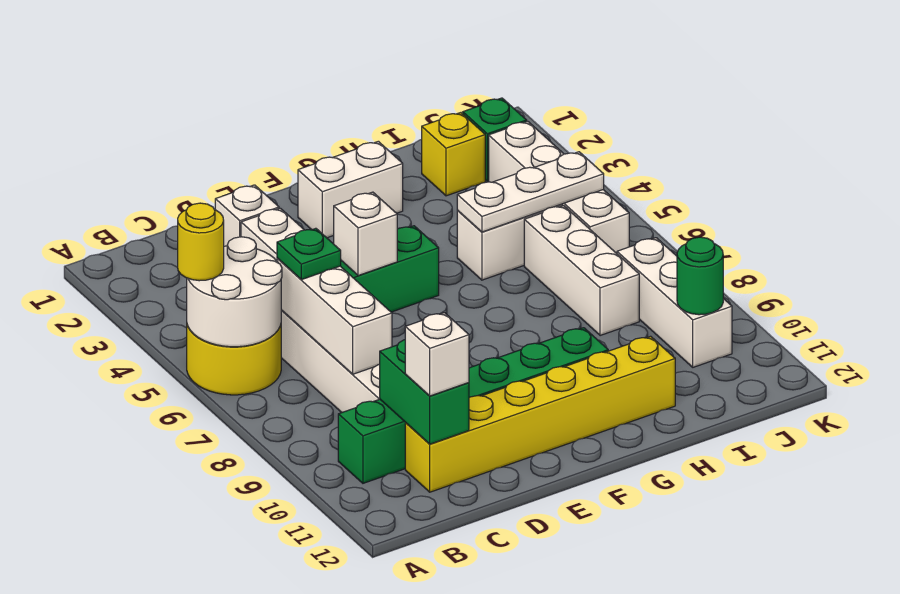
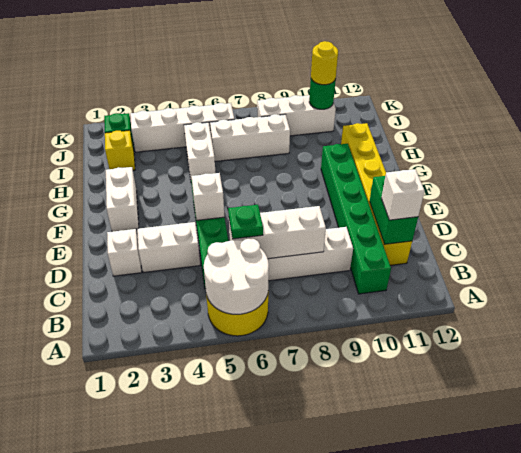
yellow round brick A5 level 3 -> yellow round brick J10 level 3
green brick C10:C11 level 2 -> green brick C11:D11 level 2
white plate H5:J5 level 2 -> none

